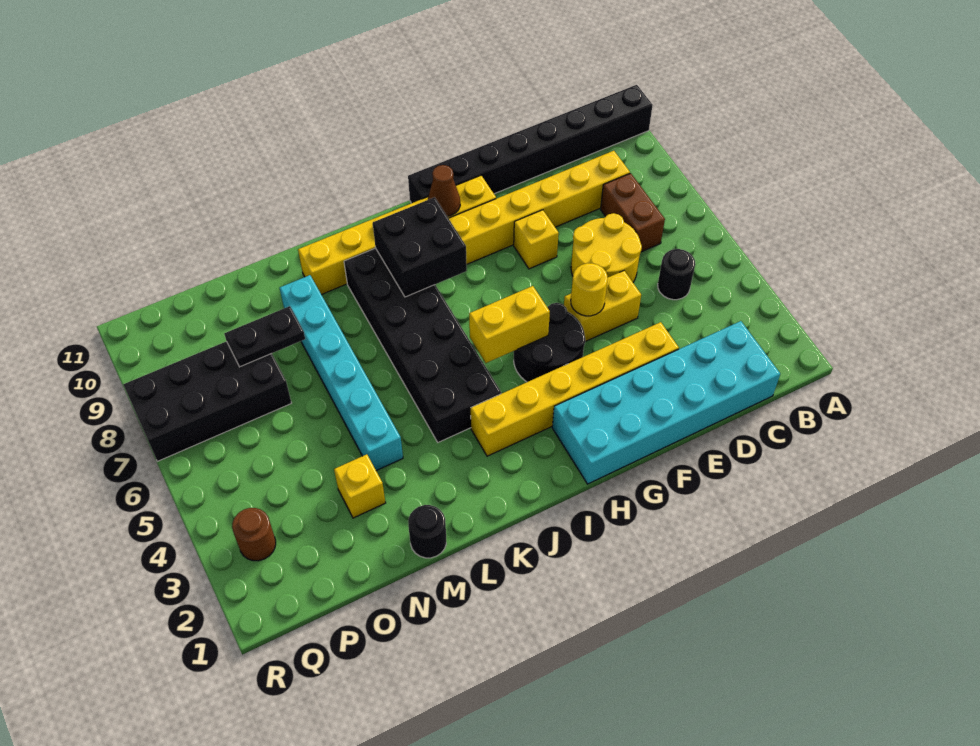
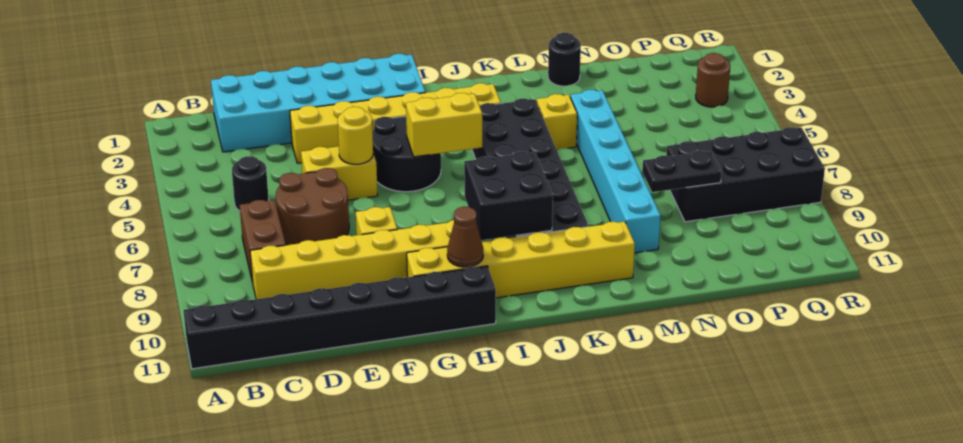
yellow round brick D6:E7 level 1 -> brown round brick D6:E7 level 1
yellow brick N3 level 1 -> yellow brick L4 level 1

